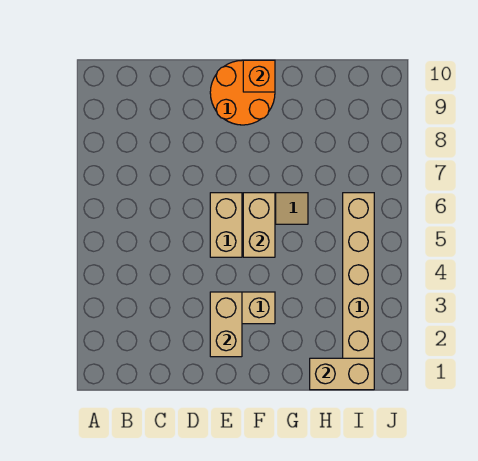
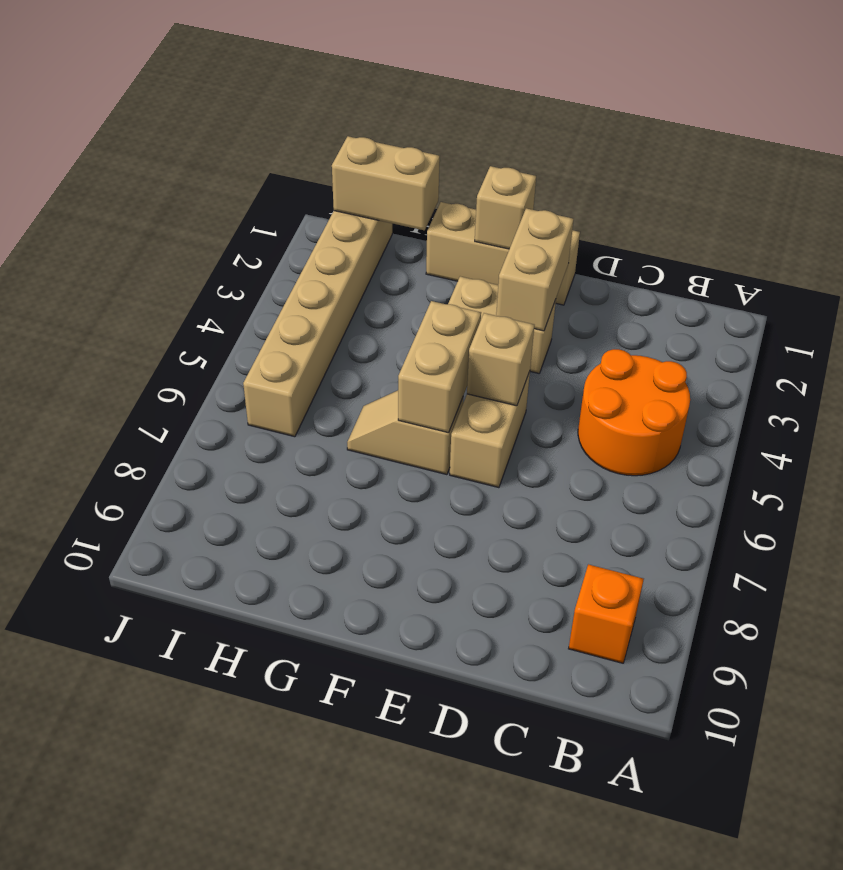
none -> tan brick E1:G1 level 1
none -> tan brick E5 level 2
orange round brick E9:F10 level 1 -> orange round brick B4:C5 level 1
none -> tan brick F1 level 2
orange brick F10 level 2 -> orange brick B9 level 1

